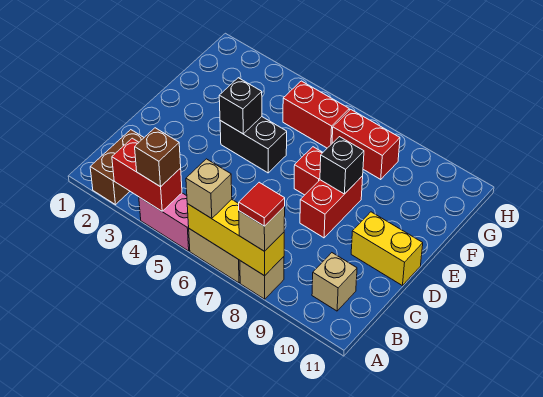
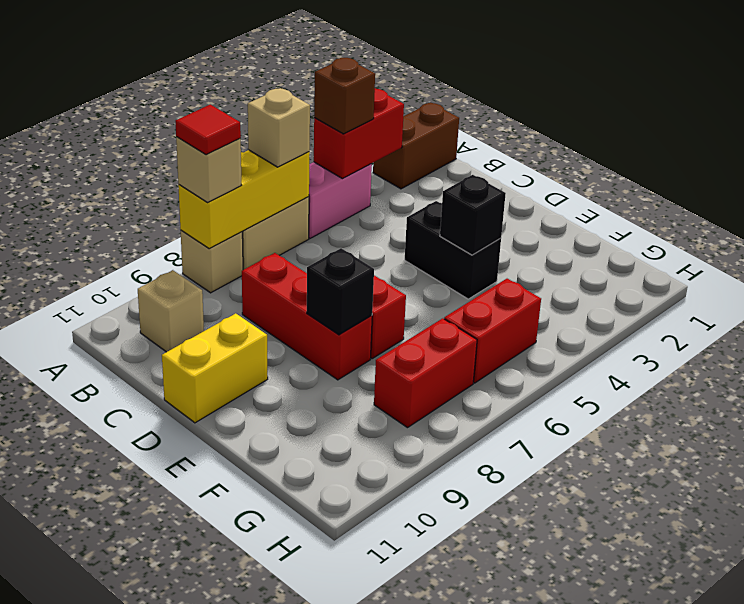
brown brick A2:B2 level 1 -> brown brick A1:A2 level 1
red brick D8:E8 level 1 -> red brick C8:E8 level 1
black brick E4:E5 level 1 -> black brick D4:E4 level 1

